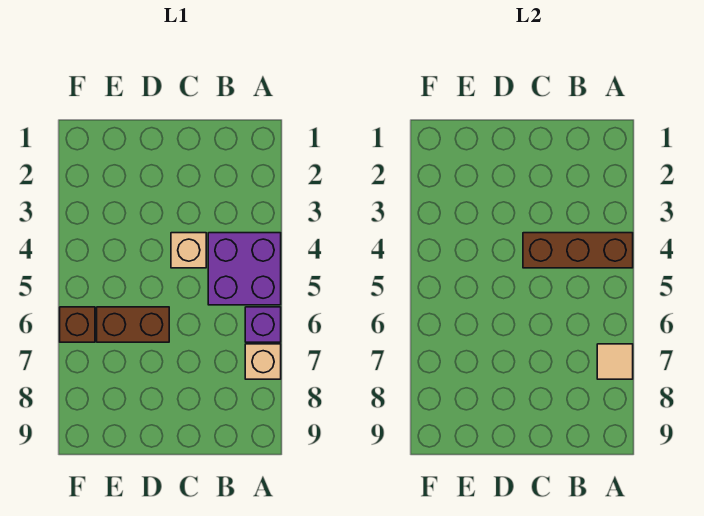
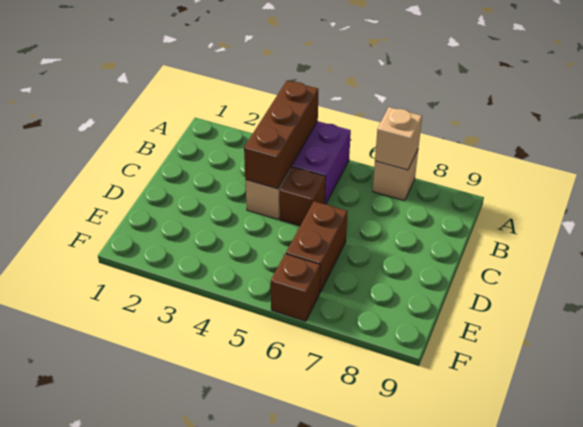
purple brick A6 level 1 -> none
tan tile A7 level 2 -> tan brick A7 level 2
none -> brown brick C5 level 1

